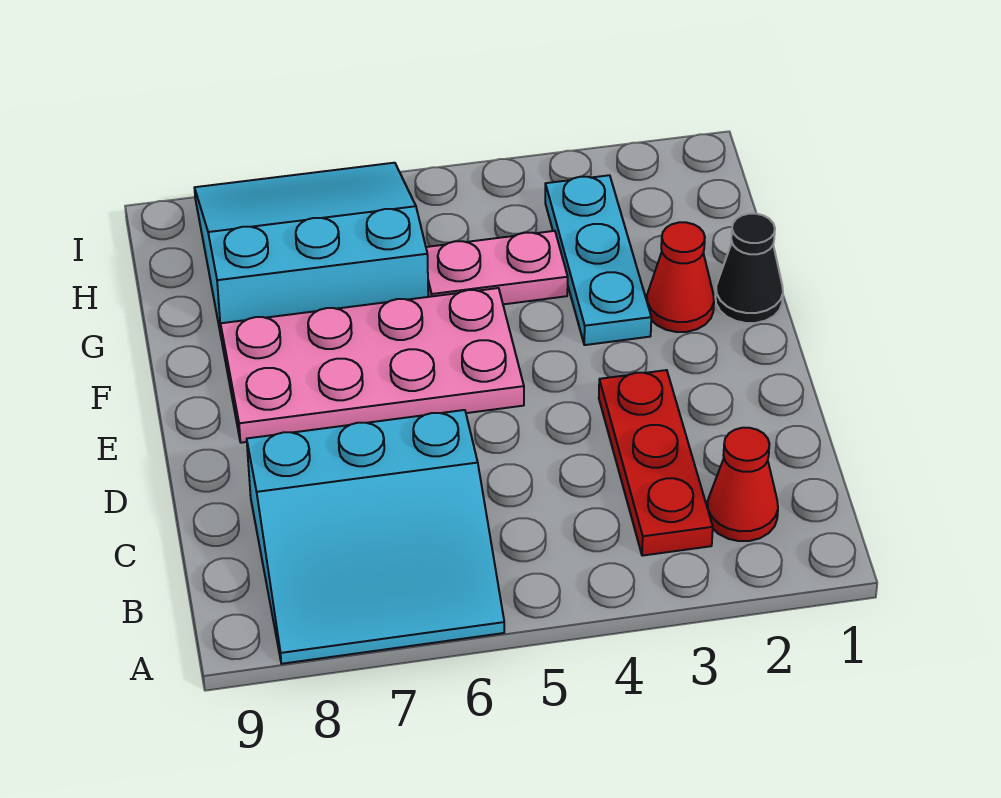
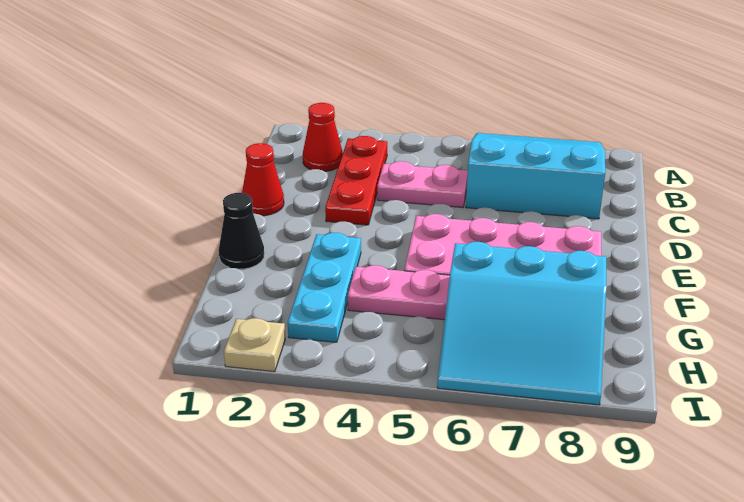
none -> pink plate C4:C5 level 1
red cone F2 level 1 -> red cone D1 level 1
none -> tan plate I2 level 1

